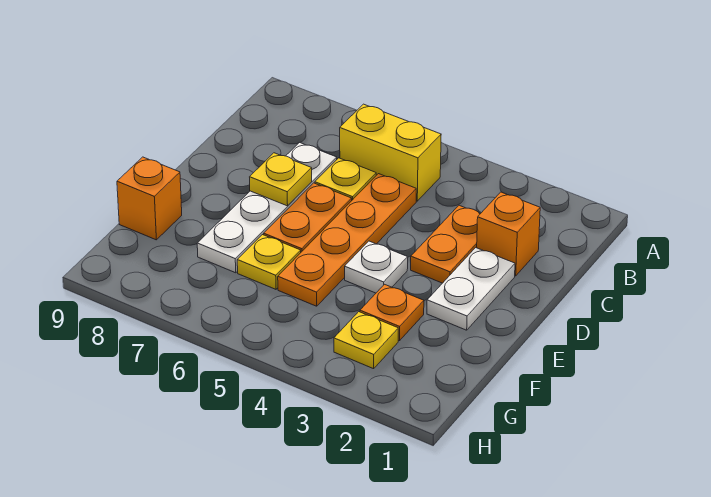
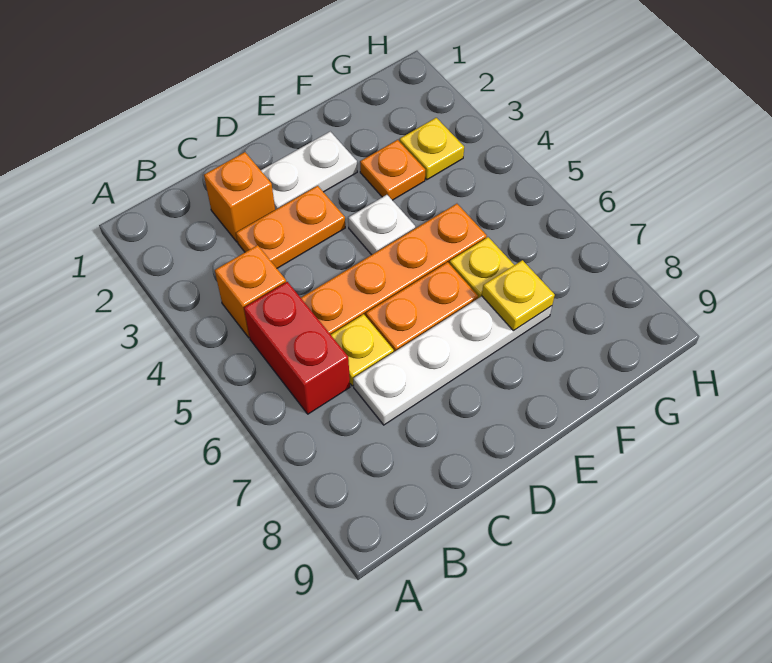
yellow brick B5:B6 level 1 -> red brick B5:B6 level 1
yellow plate D7 level 2 -> yellow plate F7 level 2
orange brick F9 level 1 -> orange brick B4 level 1

